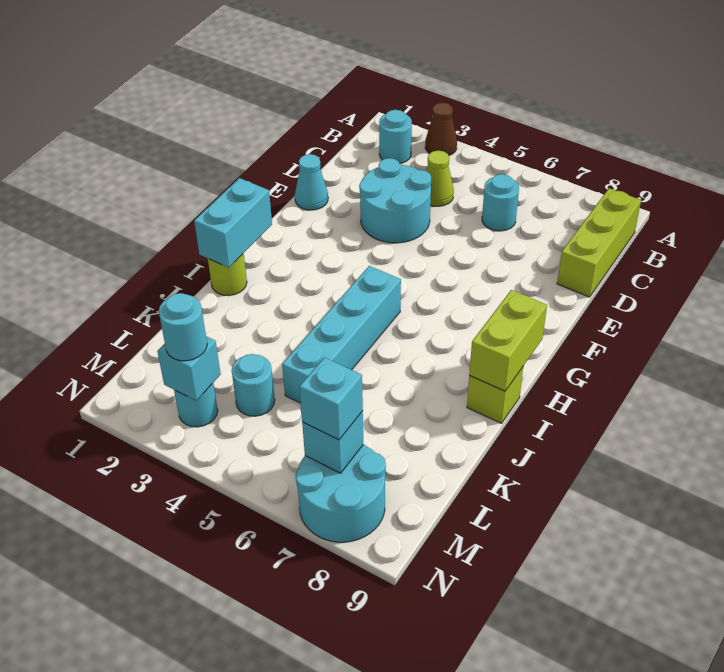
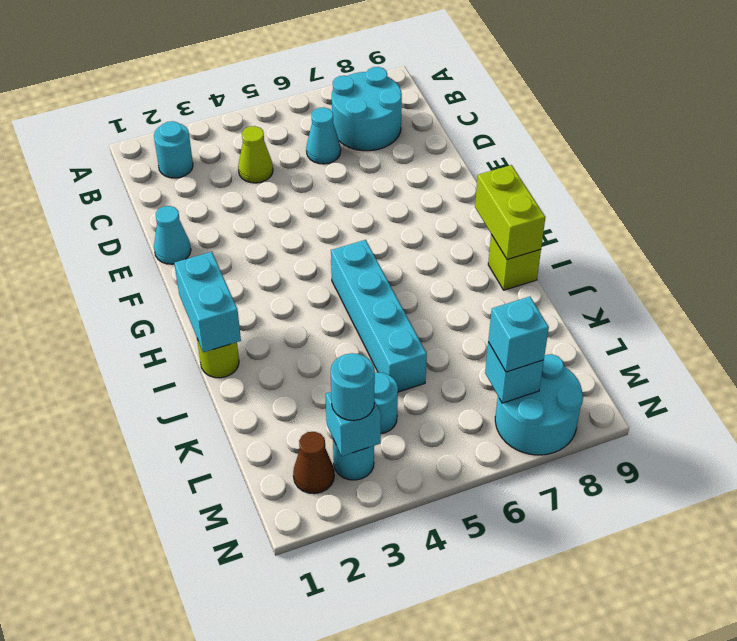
brown cone A3 level 1 -> brown cone M2 level 1
lime brick B9:D9 level 1 -> none
cyan round brick C6 level 1 -> cyan cone C6 level 1
cyan round brick D3:E4 level 1 -> cyan round brick B7:C8 level 1

